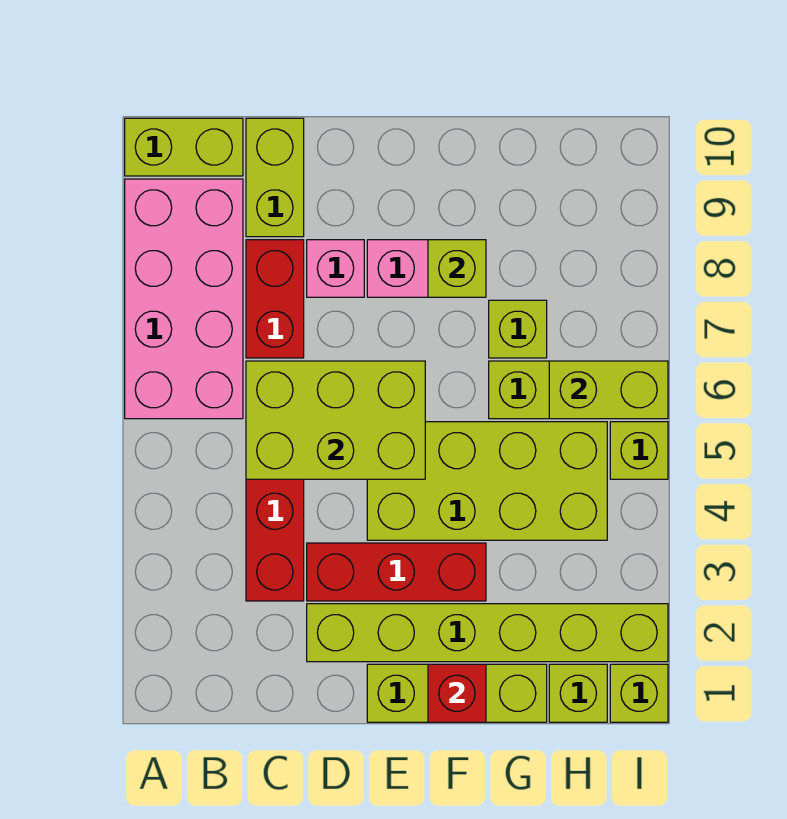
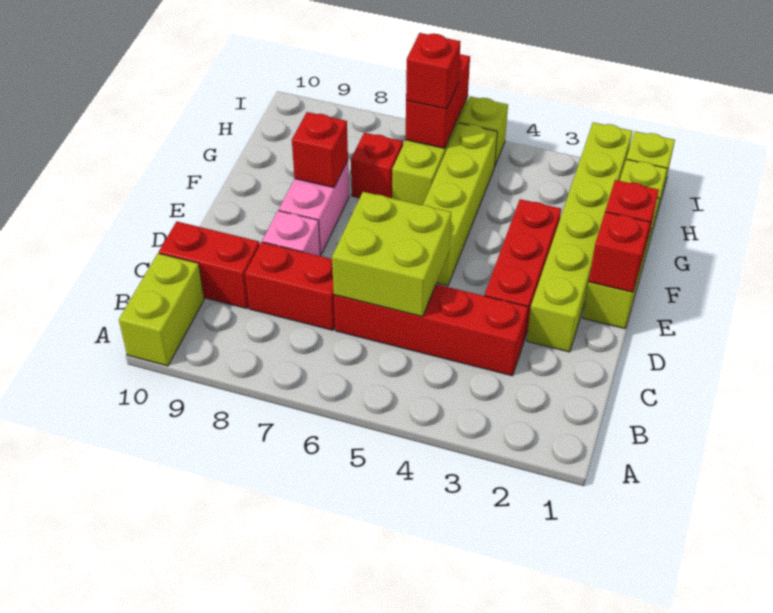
pink brick A6:B9 level 1 -> none
lime brick C5:E6 level 2 -> lime brick C5:D6 level 2
lime brick C9:C10 level 1 -> red brick C9:C10 level 1
none -> red brick E1 level 2
lime brick E4:H5 level 1 -> lime brick E5:H5 level 1
lime brick F8 level 2 -> red brick F8 level 2
lime brick G7 level 1 -> red brick G7 level 1
lime brick H6:I6 level 2 -> red brick H6:I6 level 2
none -> red brick H6 level 3

